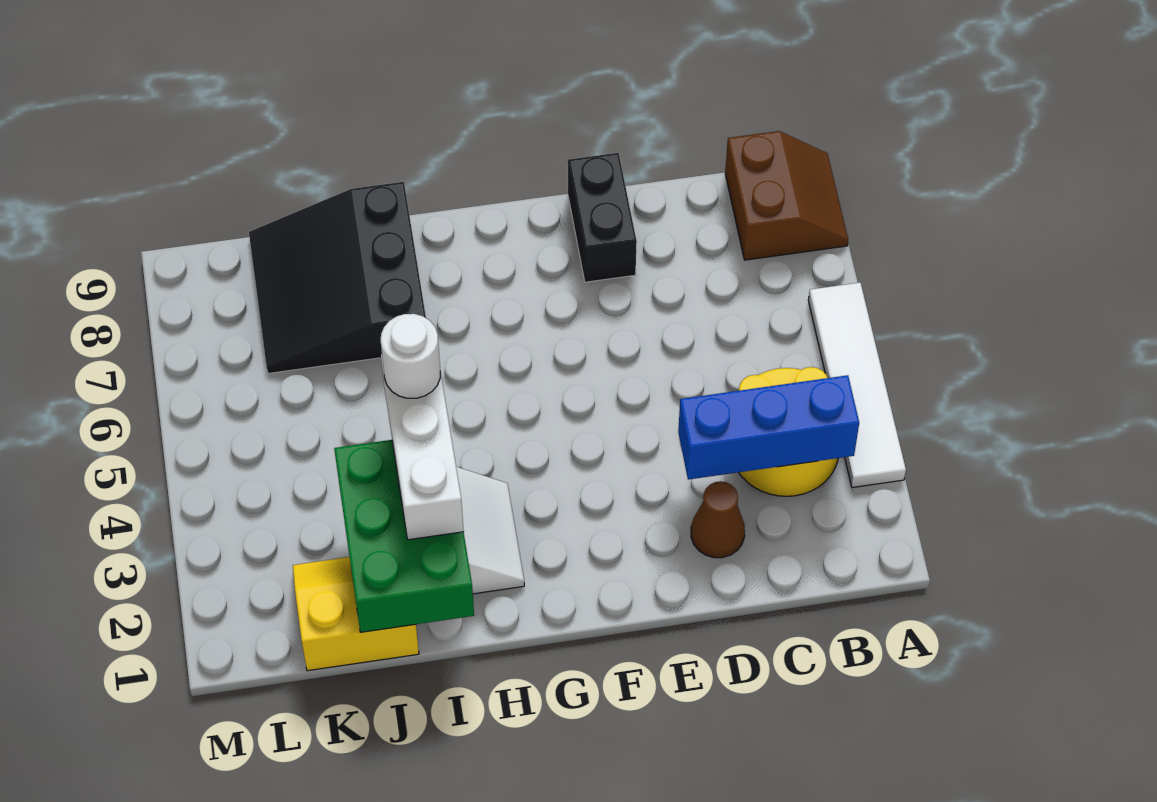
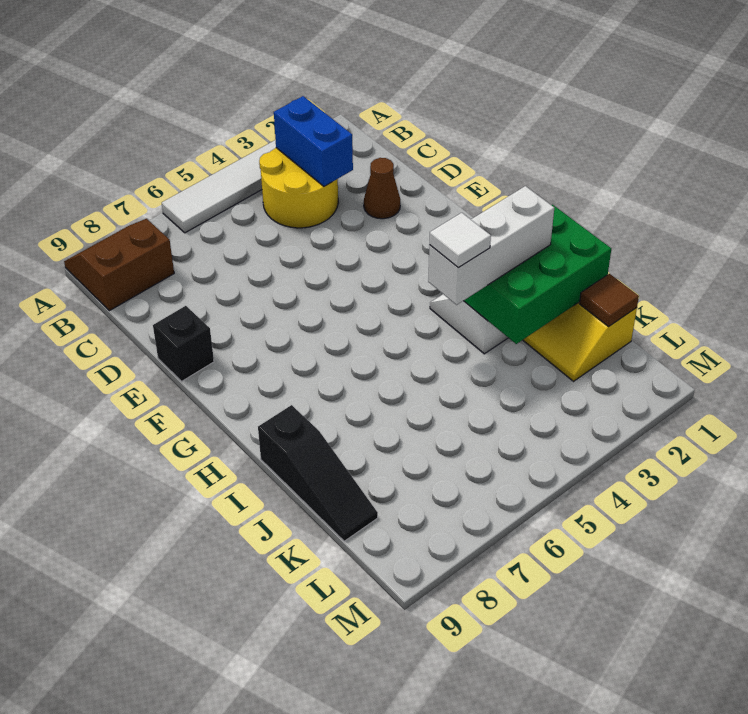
blue brick B3:D3 level 2 -> blue brick B3:C3 level 2
black brick E8:E9 level 1 -> black brick E9 level 1
white round brick I4 level 4 -> white tile I4 level 4
black slope I7:K9 level 1 top I -> black slope I9:K9 level 1 top I
none -> brown tile K1 level 2

